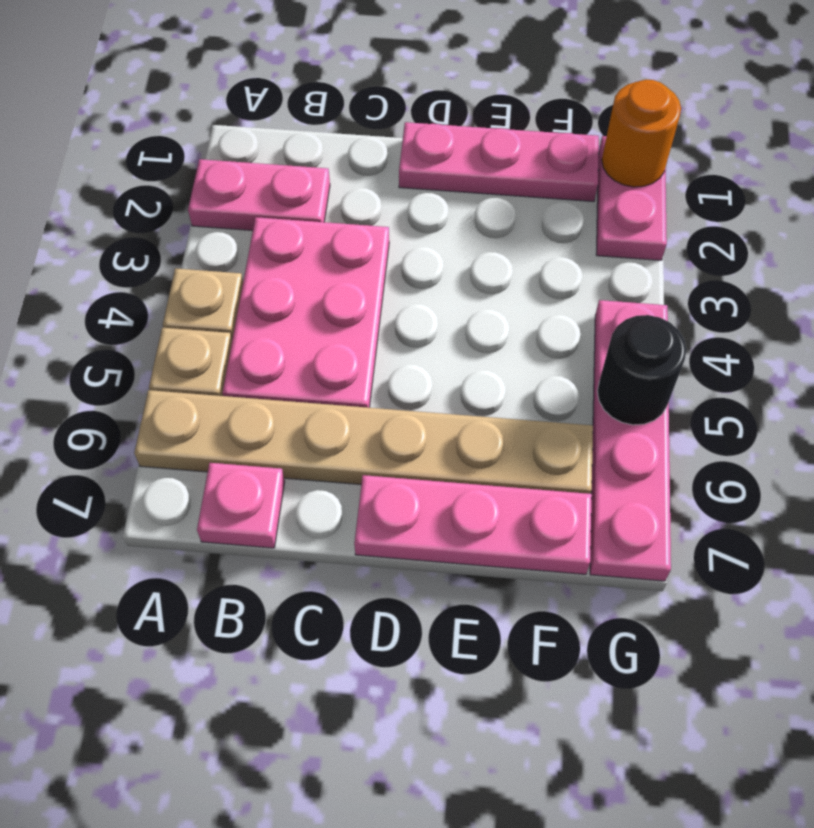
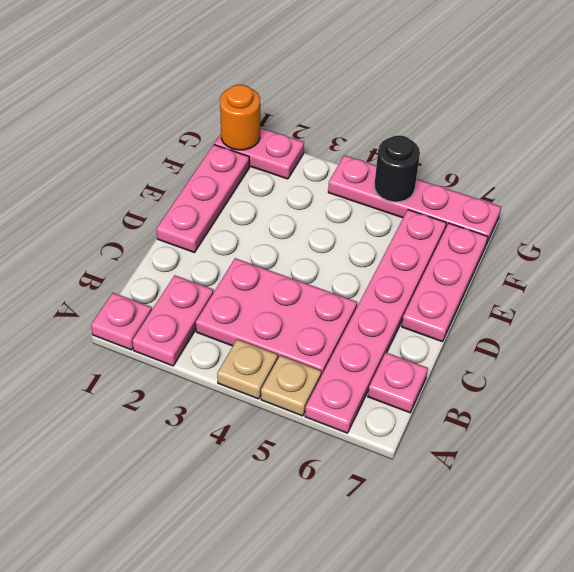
none -> pink plate A1 level 1
tan plate A6:F6 level 1 -> pink plate A6:F6 level 1

